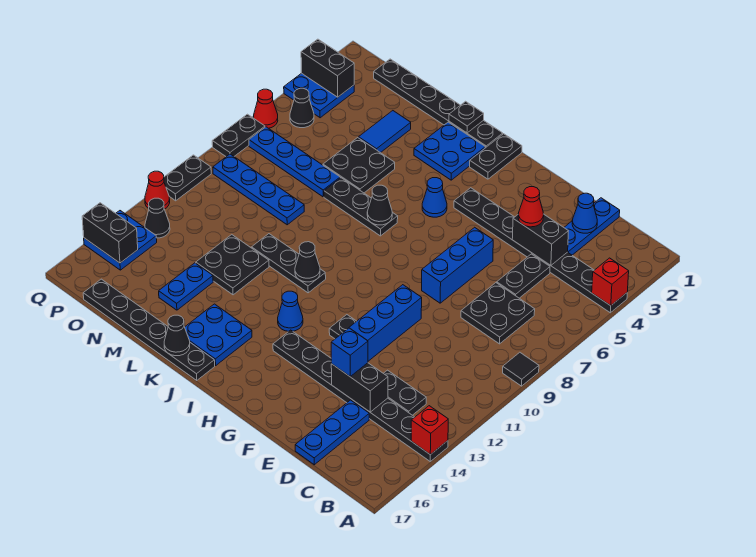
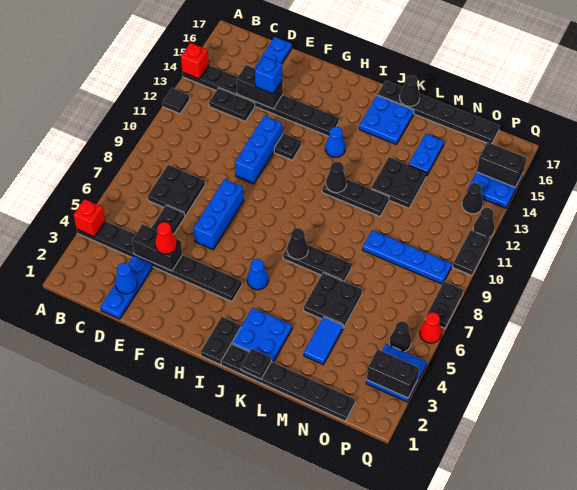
black tile A9 level 1 -> black tile A12 level 1
blue plate M7:P7 level 1 -> none
red cone Q12 level 1 -> black cone Q12 level 1

